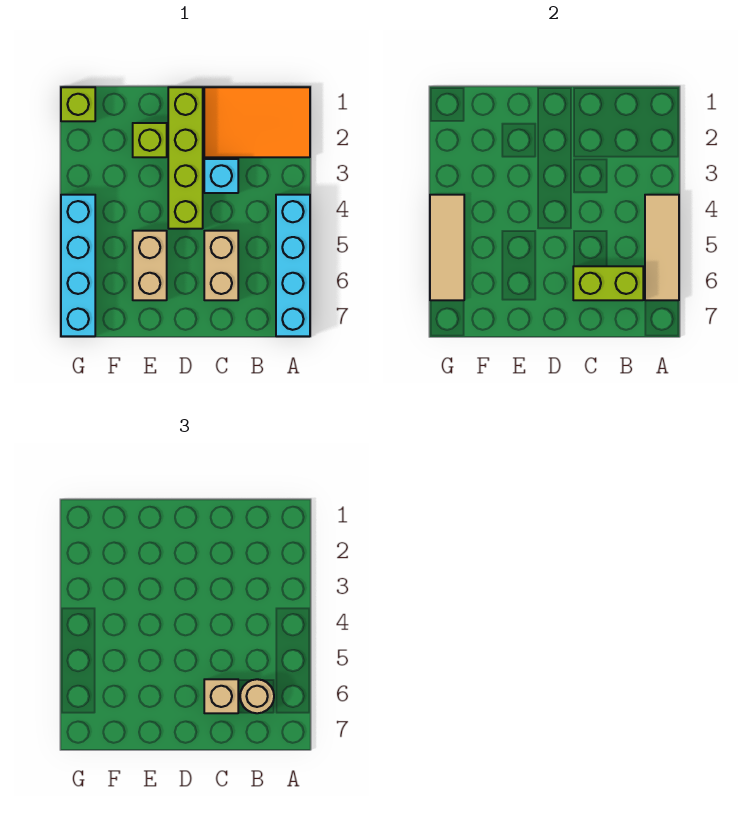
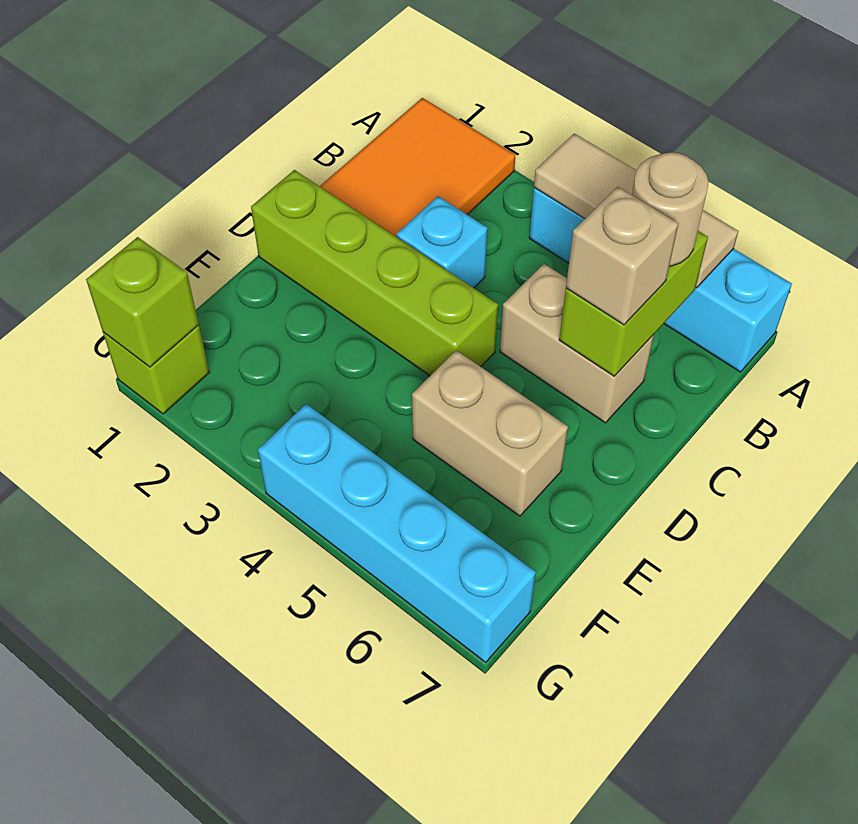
lime brick E2 level 1 -> lime brick G1 level 2
tan tile G4:G6 level 2 -> none

